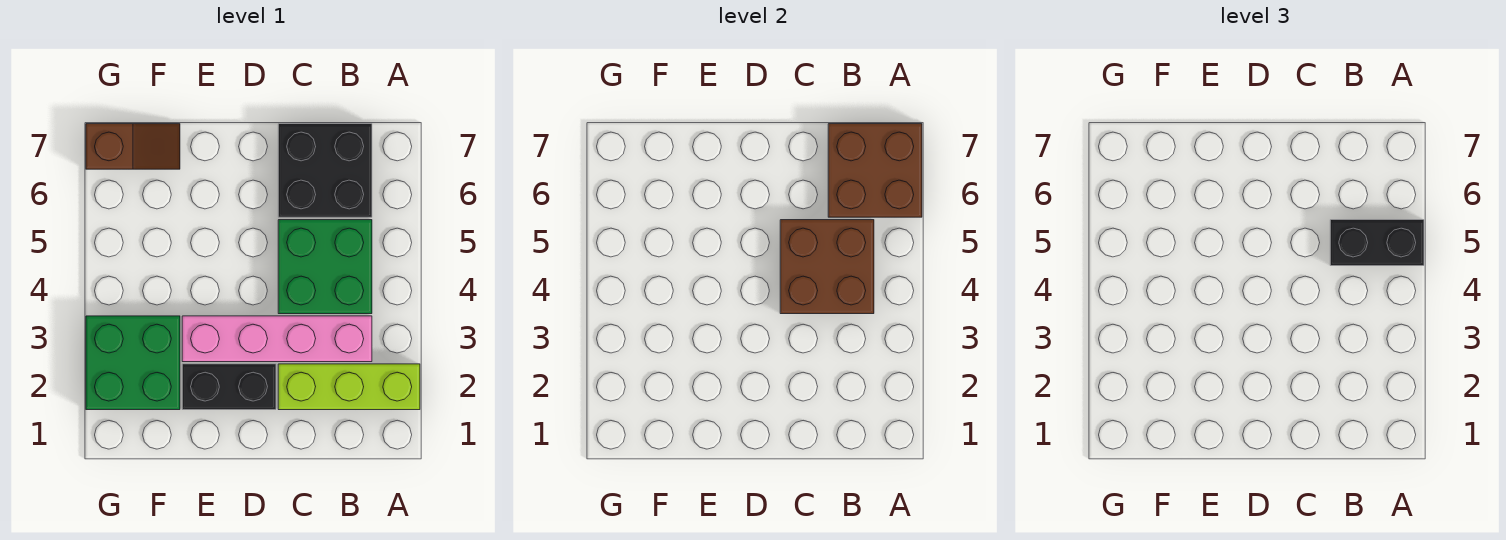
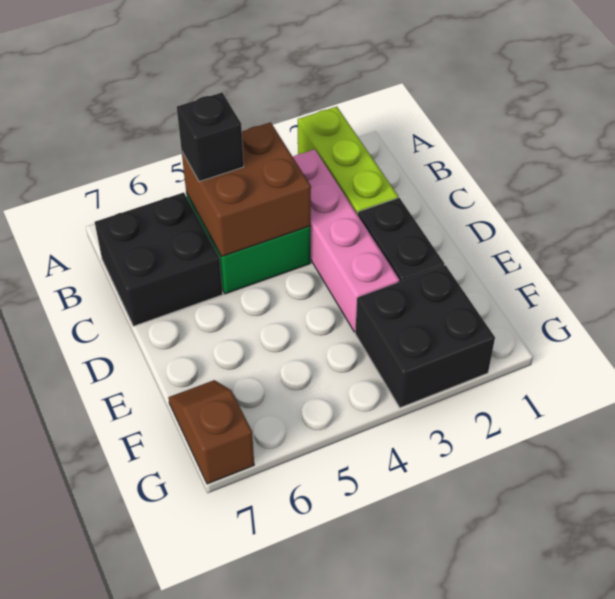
black brick A5:B5 level 3 -> black brick B5 level 3
brown brick A6:B7 level 2 -> none
green brick F2:G3 level 1 -> black brick F2:G3 level 1

